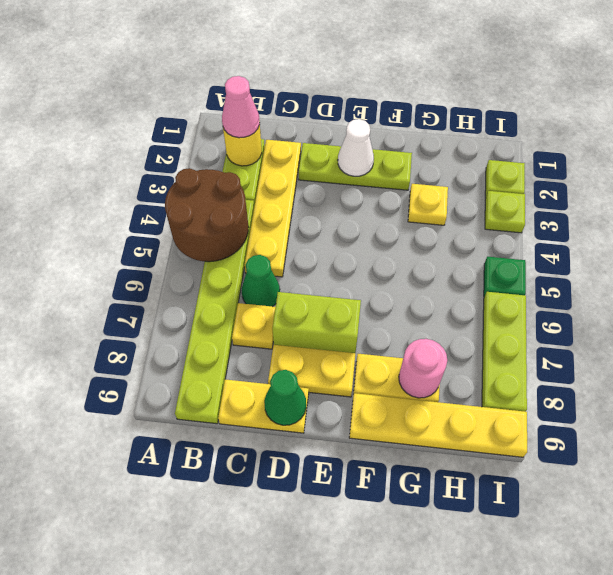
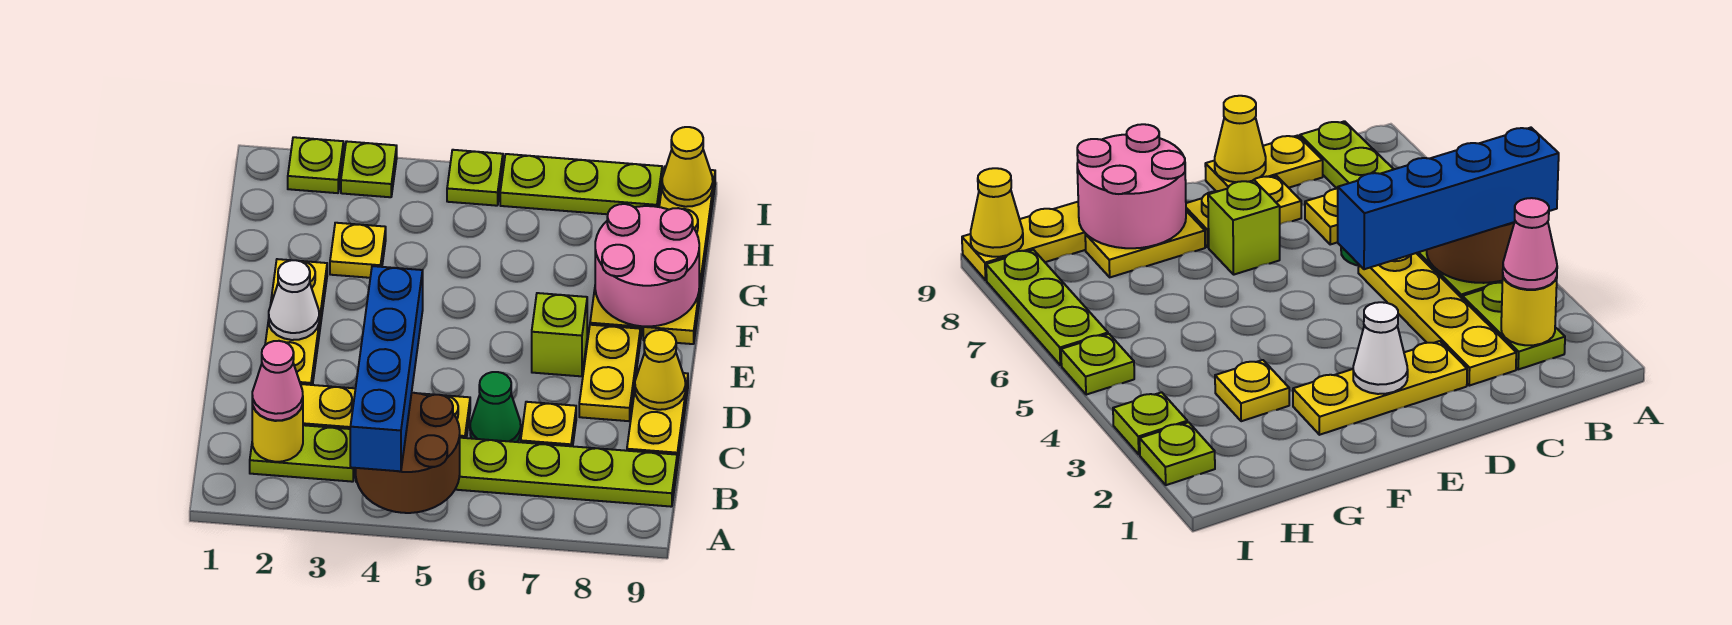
none -> blue brick A4:D4 level 3
lime plate D2:F2 level 1 -> yellow plate D2:F2 level 1
lime brick D7:E7 level 1 -> lime brick E7 level 1
green cone D9 level 2 -> yellow cone D9 level 2
pink round brick G8 level 2 -> pink round brick F8:G9 level 2
green plate I5 level 1 -> lime plate I5 level 1
none -> yellow cone I9 level 2

